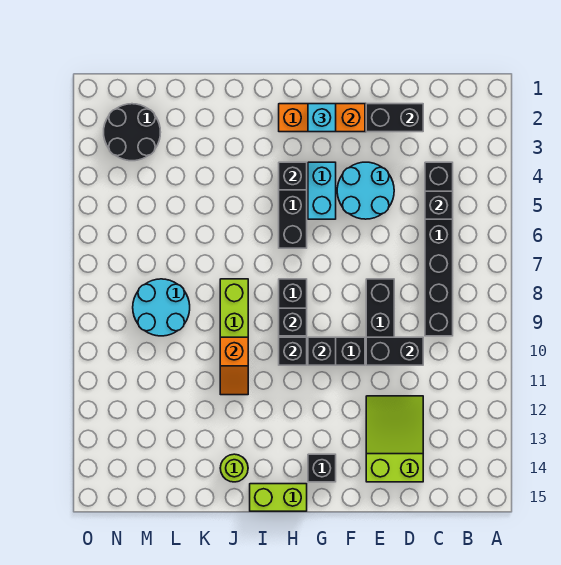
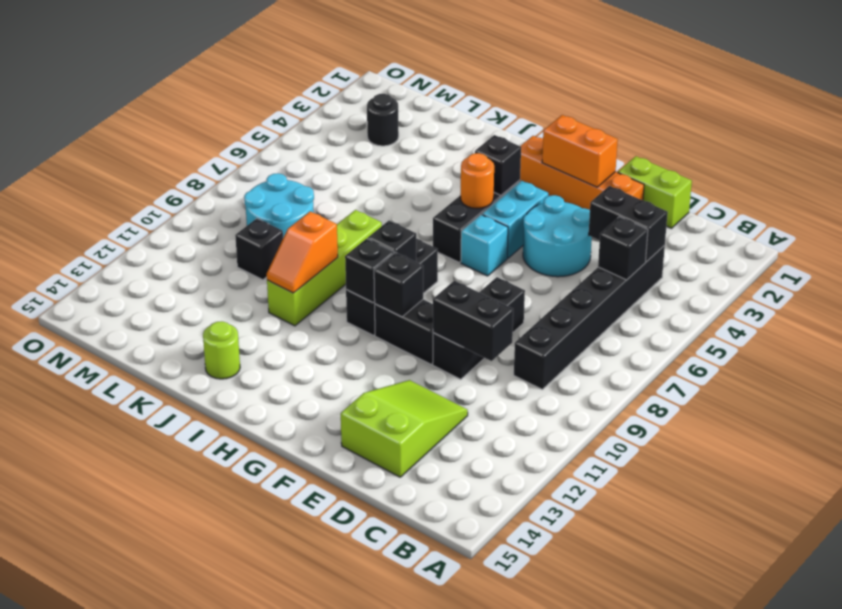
black brick D2:E2 level 2 -> black brick C4:D4 level 2
cyan brick G2 level 3 -> cyan brick G6 level 1
black brick G14 level 1 -> black brick L10 level 1
none -> orange round brick H5 level 2
lime brick H15:I15 level 1 -> lime brick D1:E1 level 1
black round brick M2:N3 level 1 -> black round brick M3 level 1

